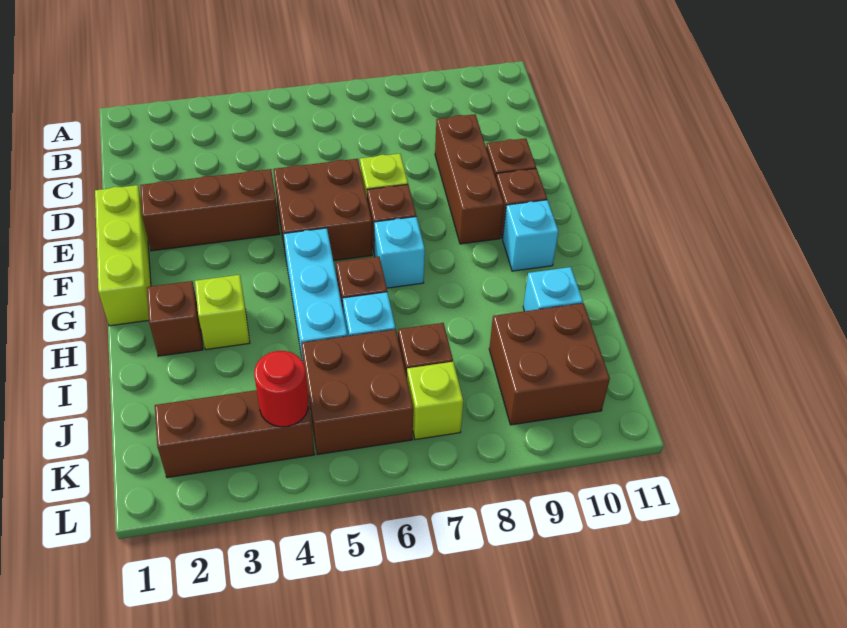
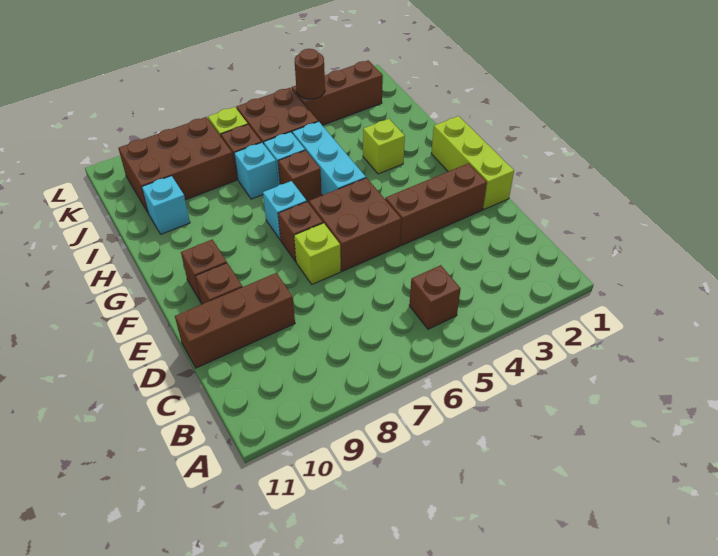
brown brick D9:F9 level 1 -> brown brick D9:D11 level 1
cyan brick G10 level 1 -> cyan brick I7 level 1
brown brick H2 level 1 -> brown brick B5 level 1
brown brick J9:K10 level 1 -> brown brick J8:K10 level 1
red round brick K4 level 2 -> brown round brick K4 level 2

